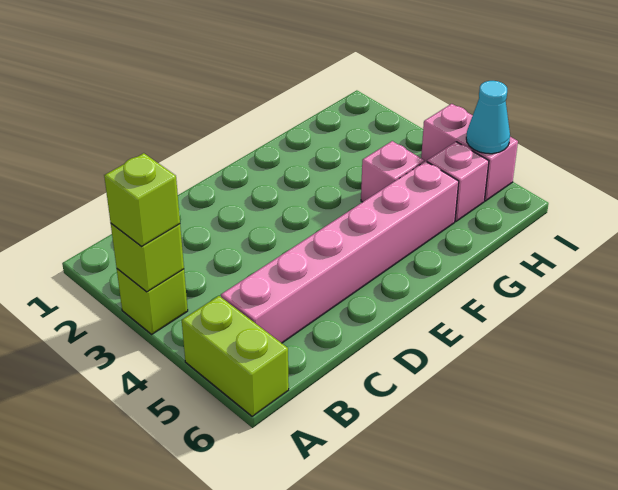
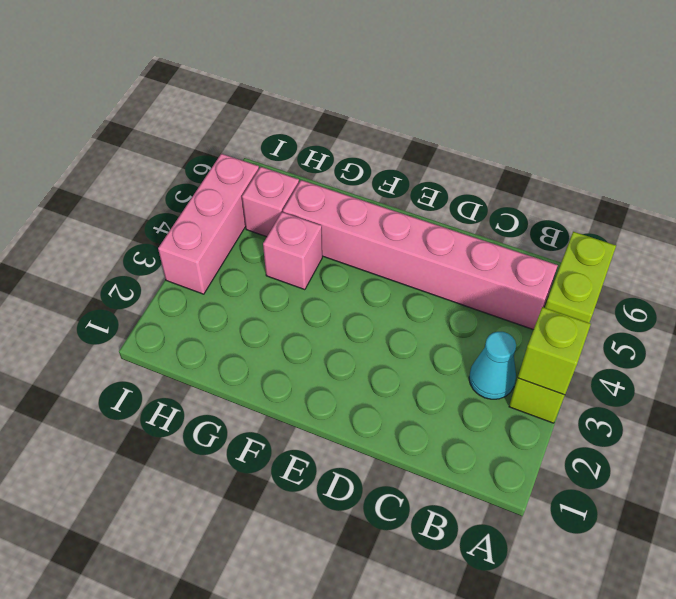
lime brick A3 level 3 -> none
pink brick I4:I5 level 1 -> pink brick I3:I5 level 1
cyan cone I5 level 2 -> cyan cone B3 level 1

